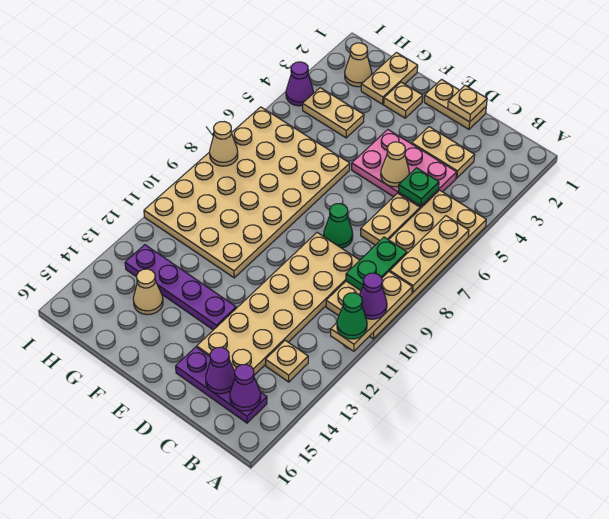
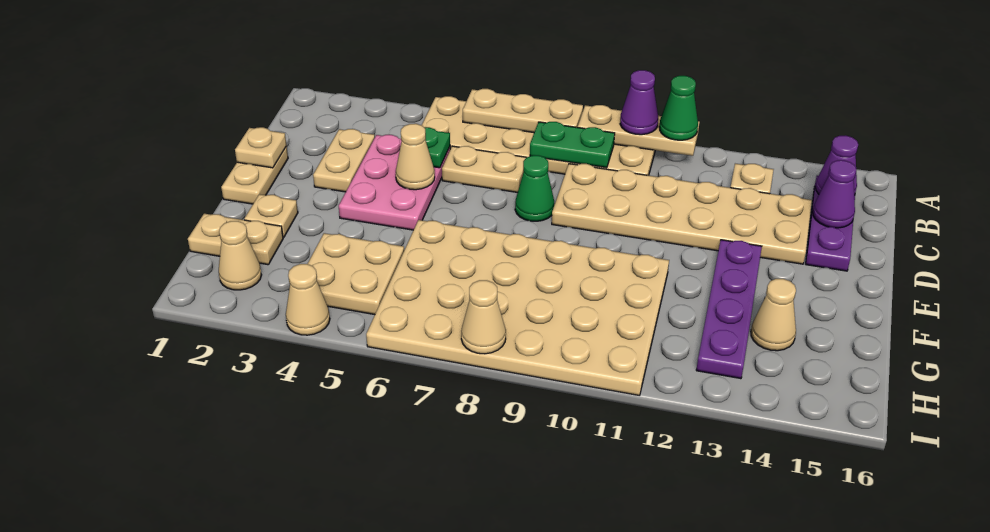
tan plate G4:H4 level 1 -> tan plate G4:H5 level 1
purple cone I4 level 1 -> tan cone I4 level 1

